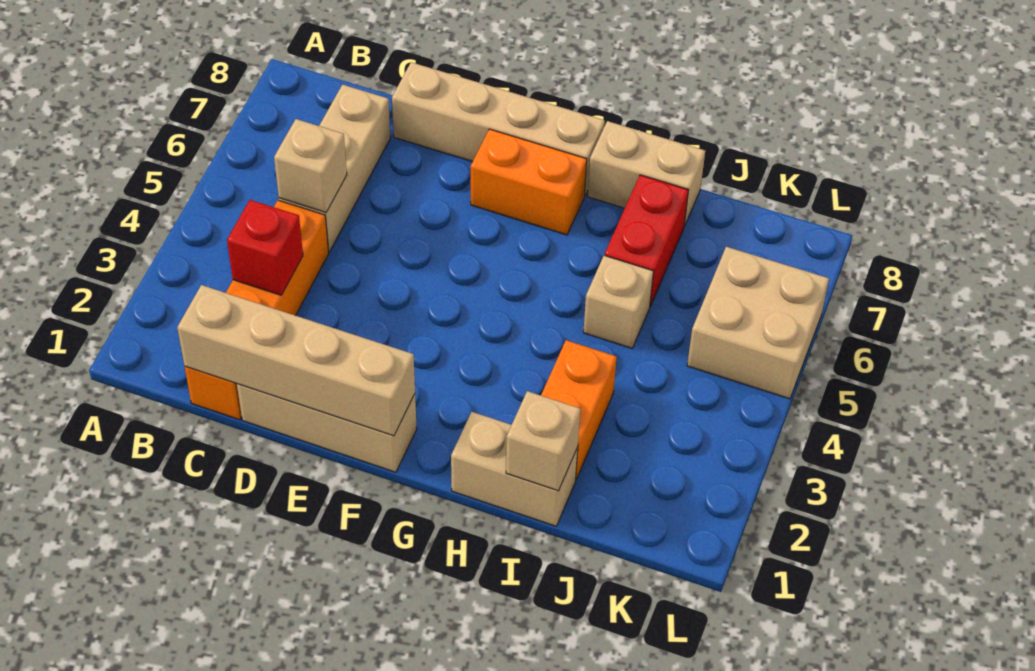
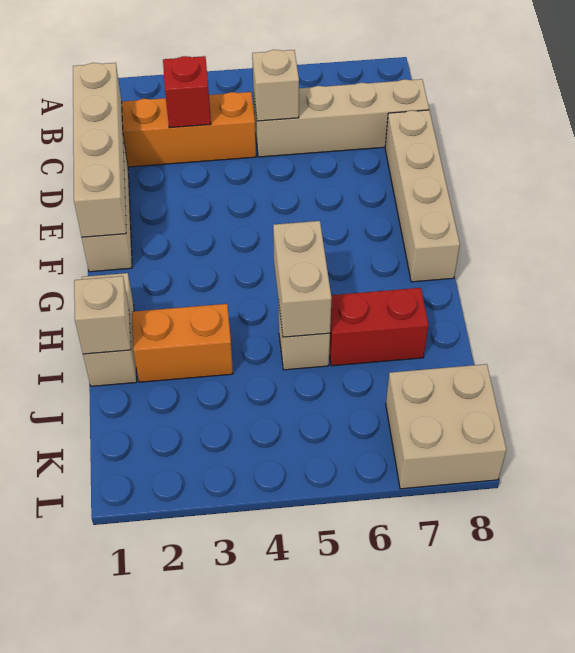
tan brick C5:C7 level 1 -> tan brick C5:C8 level 1
orange brick F7:G7 level 1 -> none
tan brick H8:I8 level 1 -> tan brick H5:I5 level 2
tan brick K5:L6 level 1 -> tan brick K7:L8 level 1

